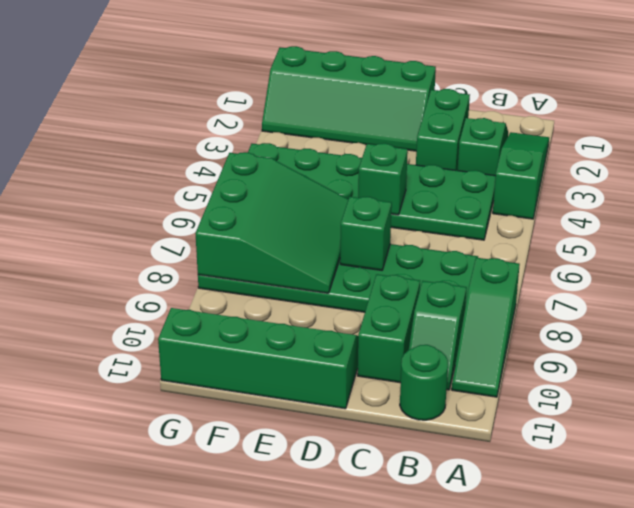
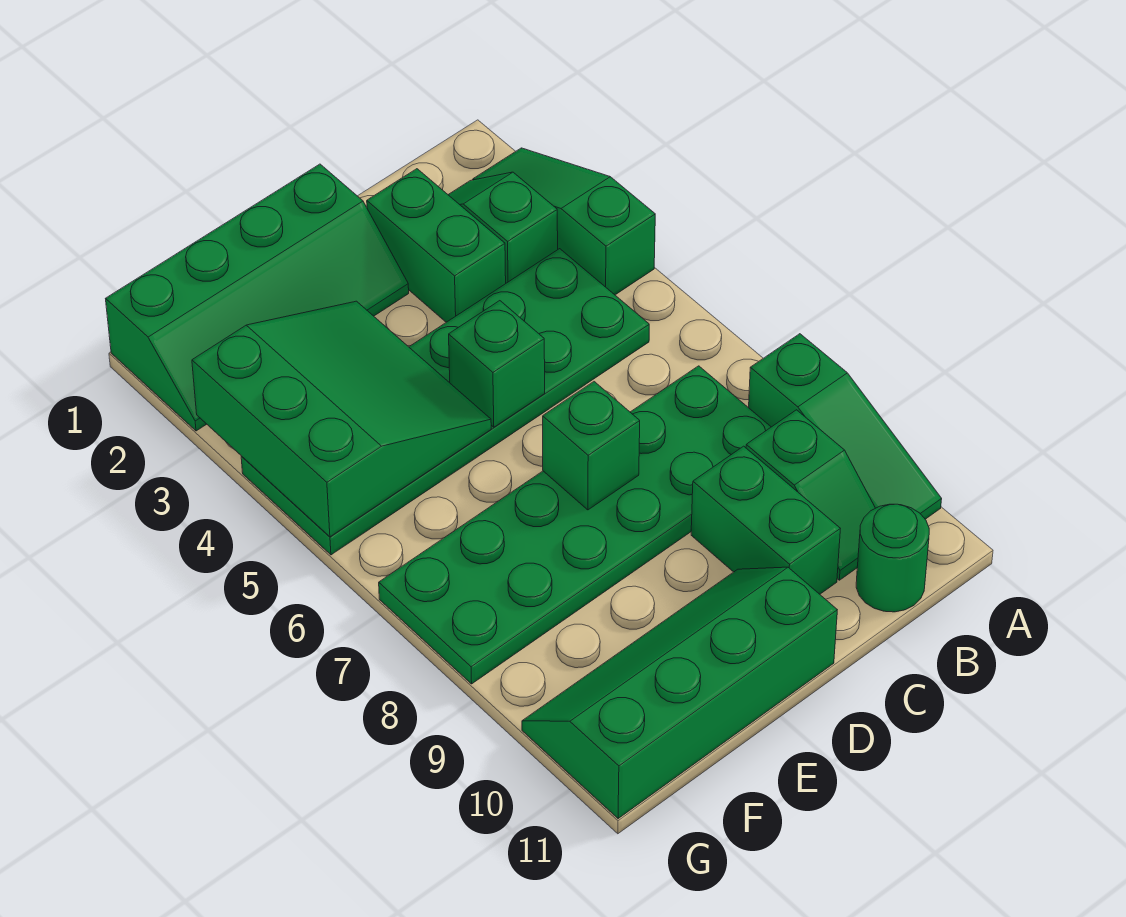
green slope E6:G8 level 2 top G -> green slope E3:G5 level 2 top G

